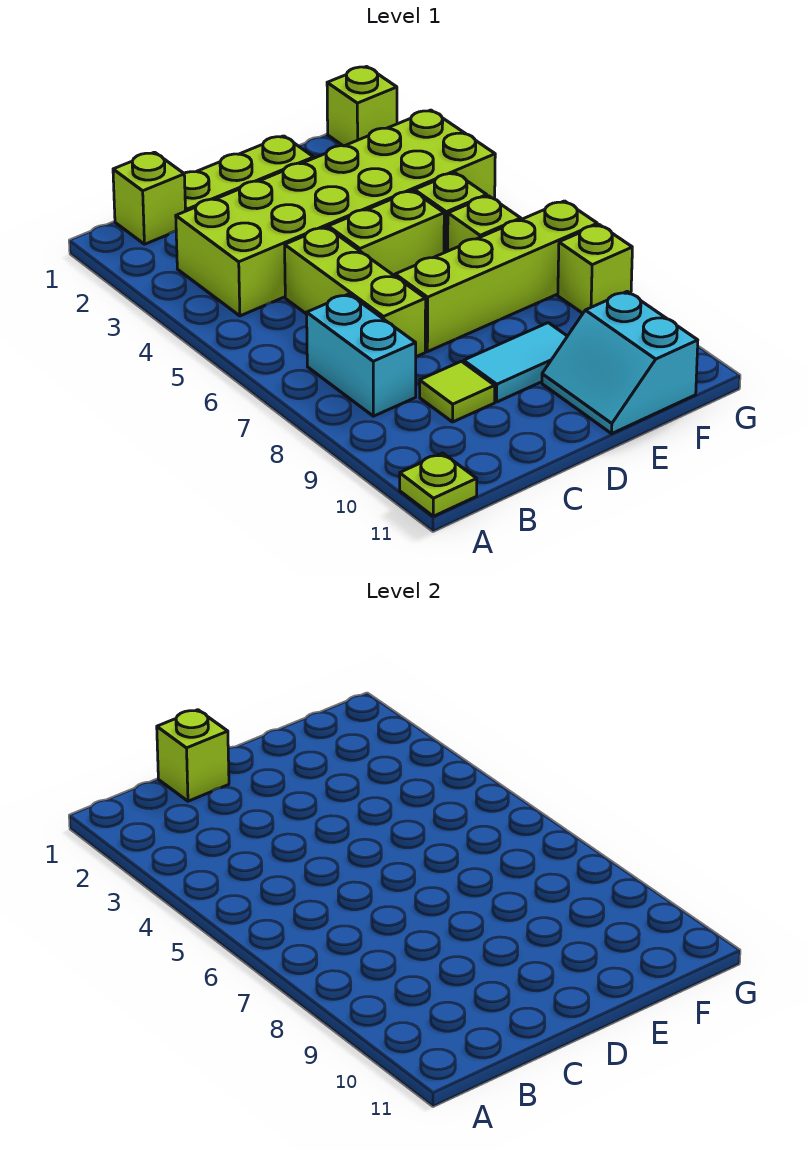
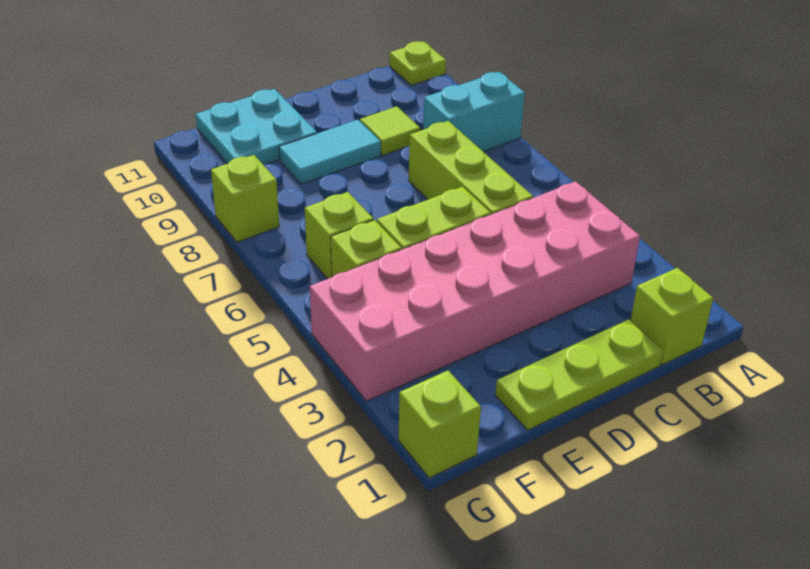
lime brick B3:G4 level 1 -> pink brick B3:G4 level 1
cyan brick B7:B8 level 1 -> cyan brick A8:B8 level 1
lime brick C1 level 2 -> none
lime brick D7:G7 level 1 -> none
cyan slope E10:F11 level 1 top F -> cyan plate E10:F11 level 1

